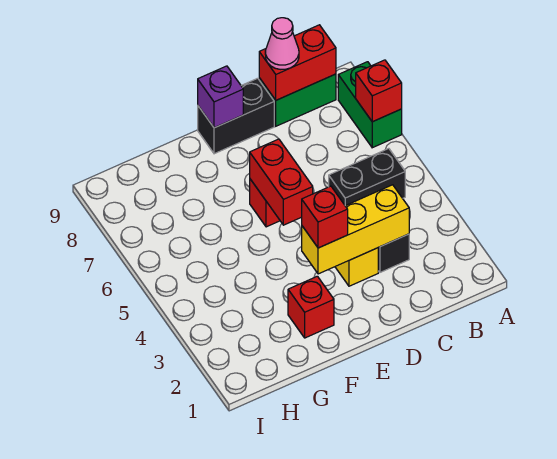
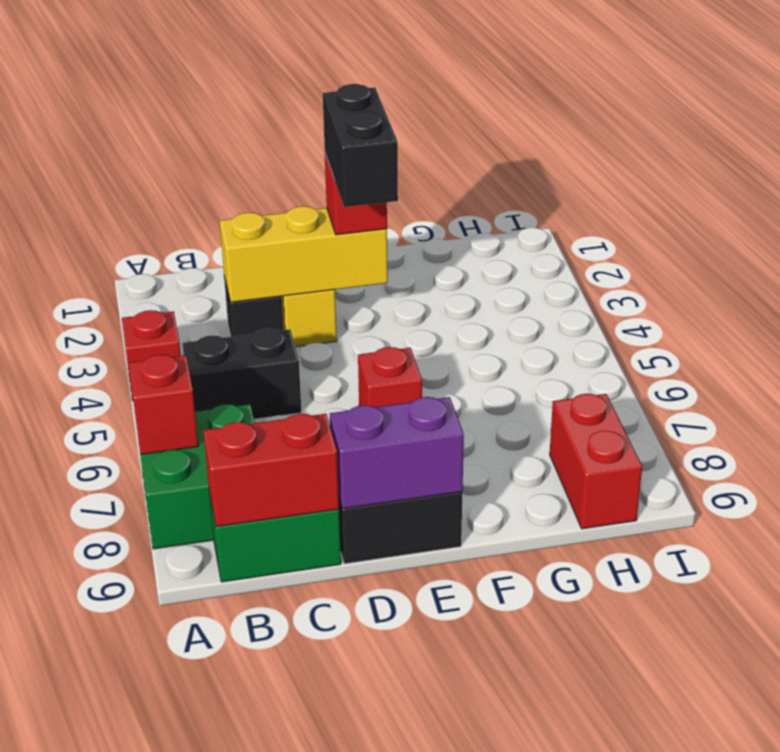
green brick A7:A8 level 1 -> green brick A7:B8 level 1
pink cone C9 level 3 -> none
none -> black brick E3:E4 level 4
red brick E5:E6 level 2 -> red brick H8:H9 level 1
purple brick E9 level 2 -> purple brick D9:E9 level 2
red brick F2 level 1 -> red brick A4 level 1

